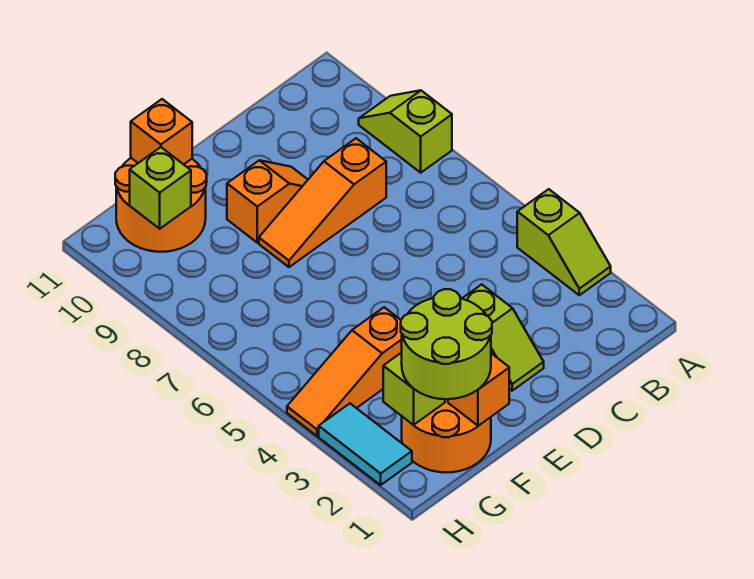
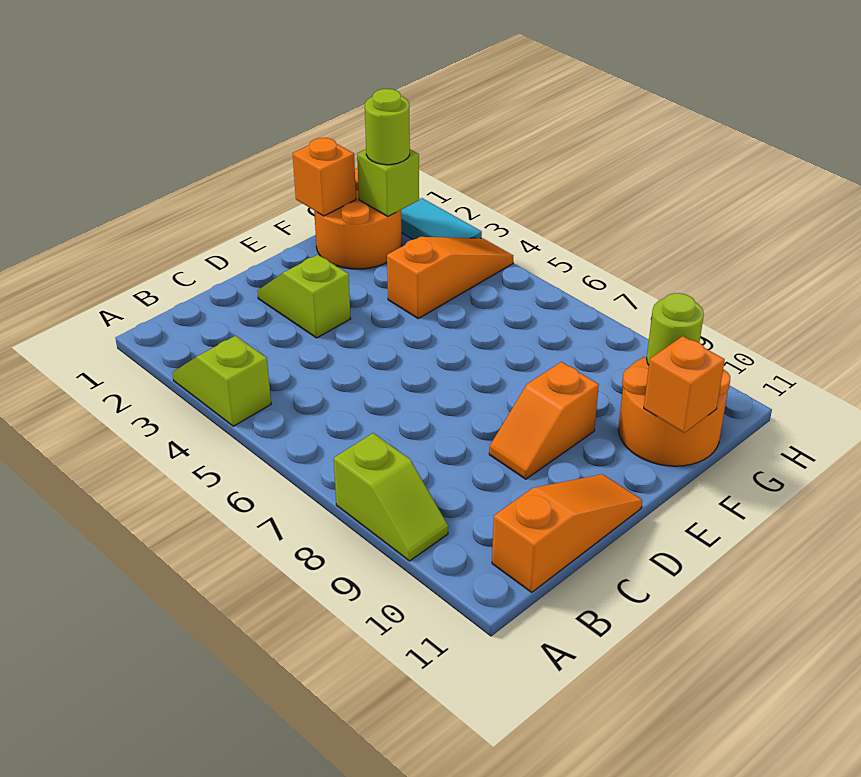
orange slope C8:E8 level 1 top C -> orange slope B11:D11 level 1 top B
lime round brick F1:G2 level 3 -> lime round brick G2 level 3
lime brick G10 level 2 -> lime round brick G10 level 2

